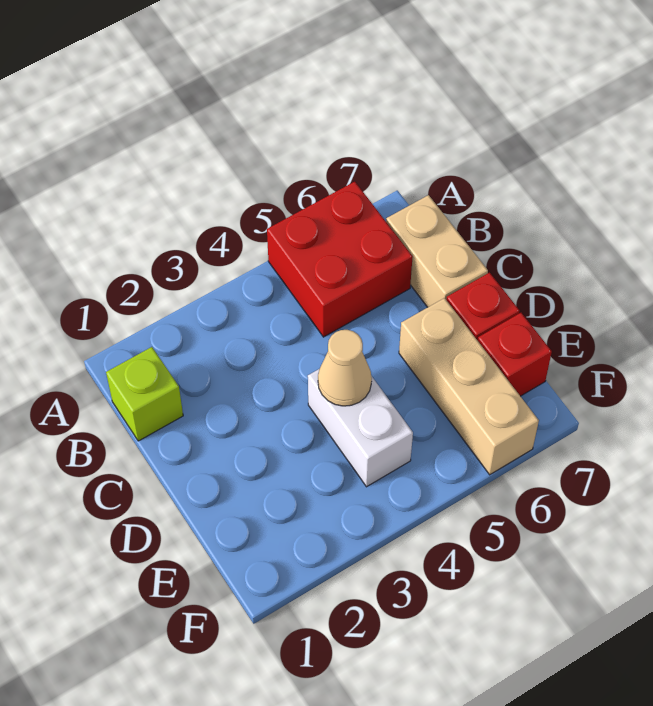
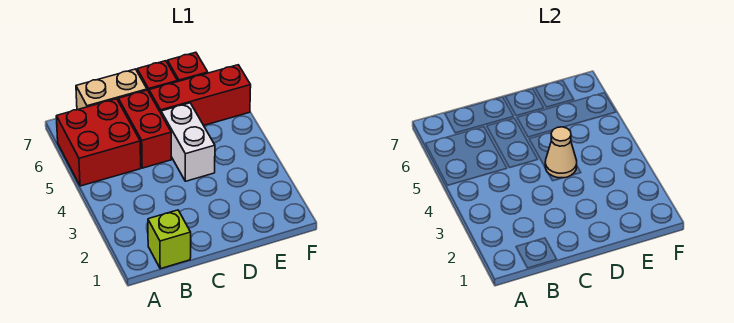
none -> red brick C5:C6 level 1
white brick D4:E4 level 1 -> white brick D4:D5 level 1
tan brick D6:F6 level 1 -> red brick D6:F6 level 1

